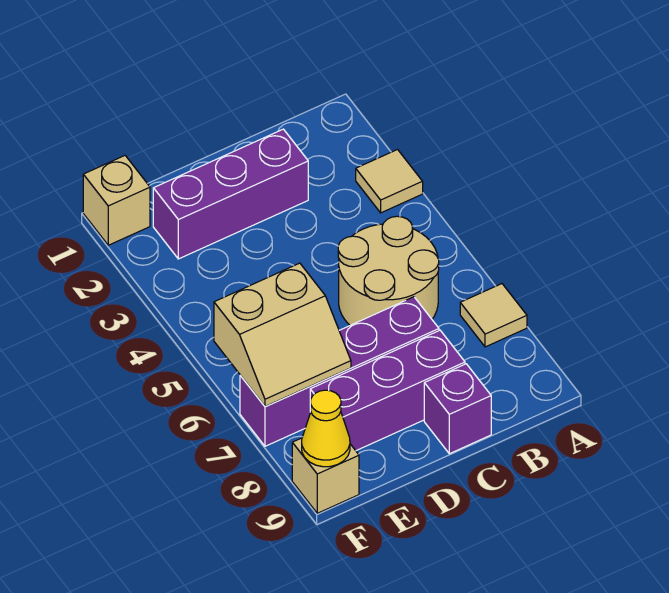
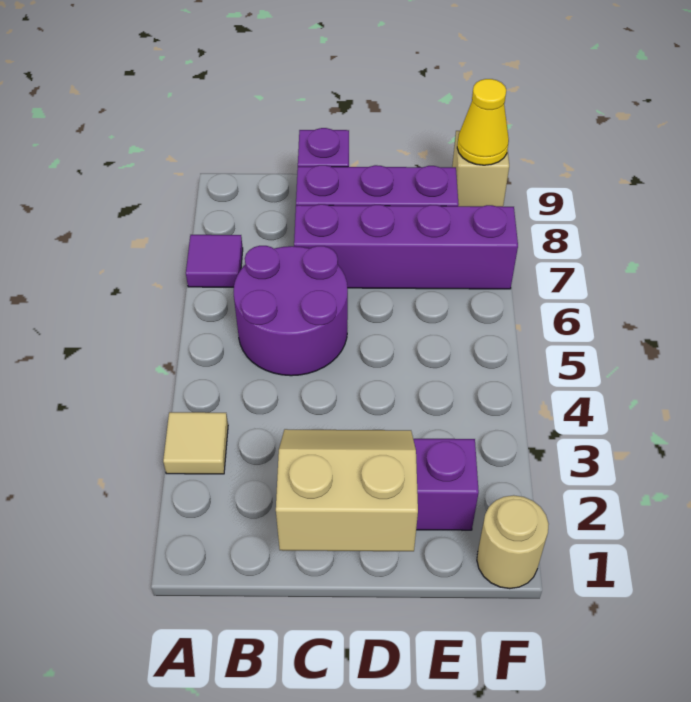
tan tile A7 level 1 -> purple tile A7 level 1
tan round brick B5:C6 level 1 -> purple round brick B5:C6 level 1
tan slope E6:F7 level 2 top 6 -> tan slope C1:D2 level 2 top 1
tan brick F1 level 1 -> tan round brick F1 level 1

